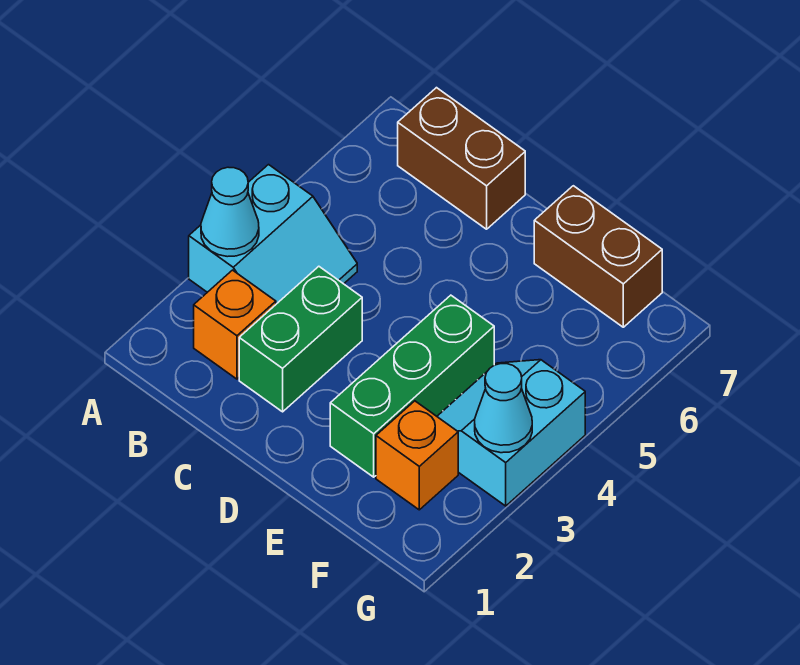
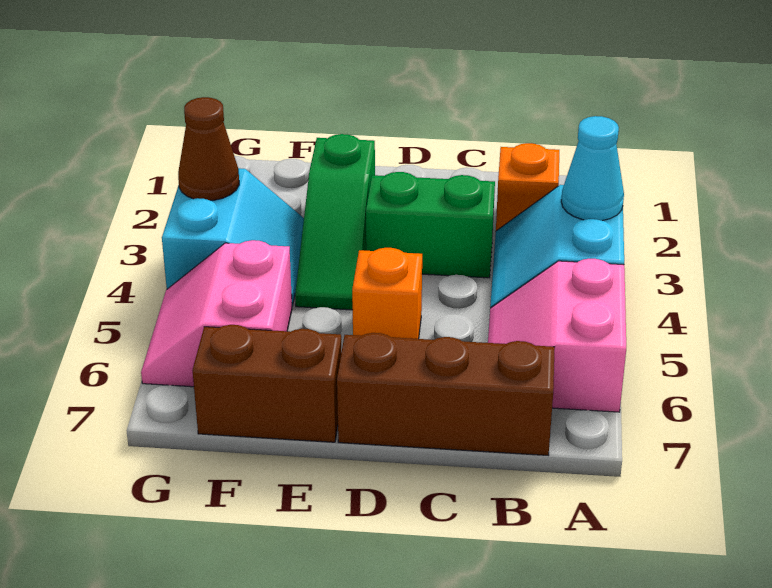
none -> pink slope A5:B6 level 1 top A
brown brick B7:C7 level 1 -> brown brick B7:D7 level 1
green brick C2:C3 level 1 -> green brick C3:D3 level 1
green brick E2:E4 level 1 -> green slope E2:E4 level 1 top 2
orange brick F2 level 1 -> orange brick D5 level 1
none -> pink slope F5:G6 level 1 top F
cyan cone G3 level 2 -> brown cone G3 level 2

